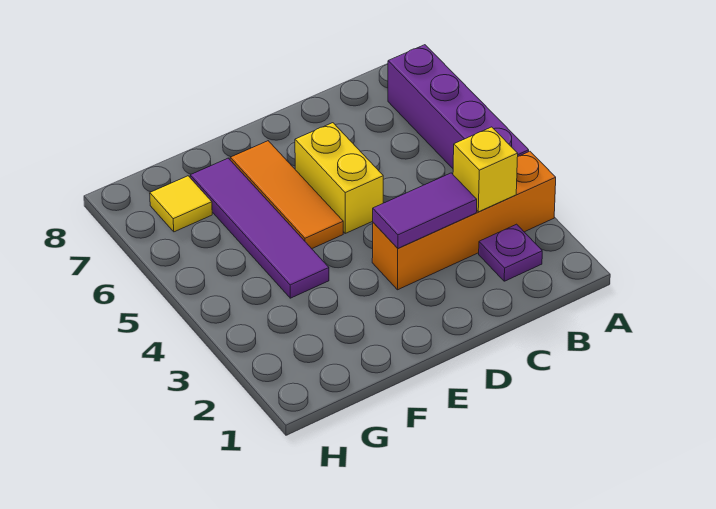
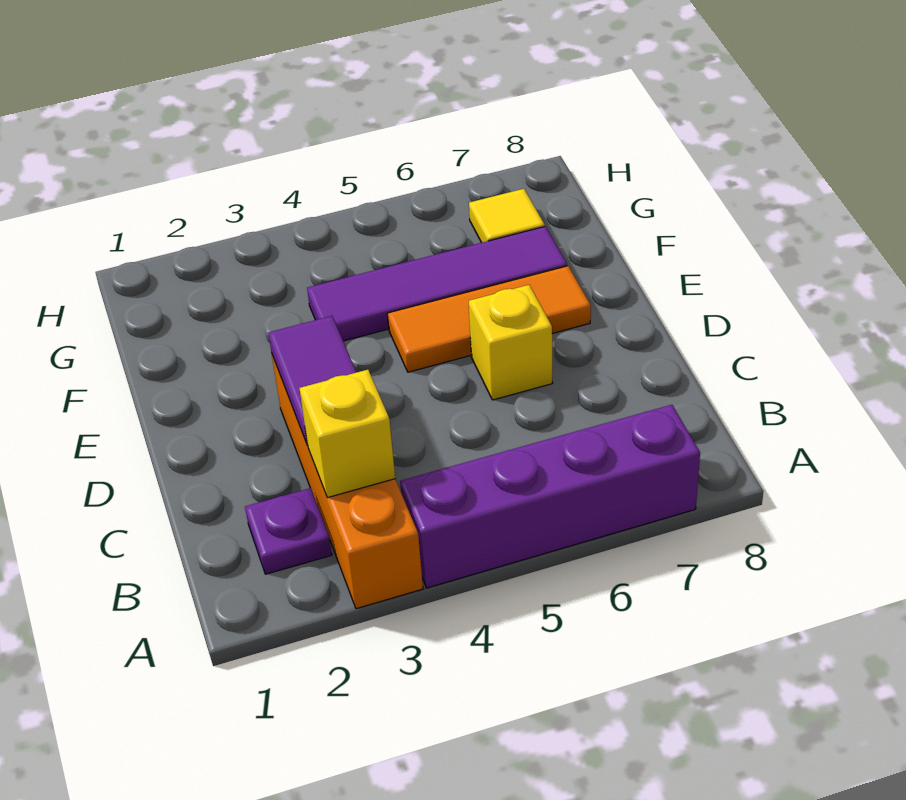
yellow brick D5:D6 level 1 -> yellow brick D6 level 1

